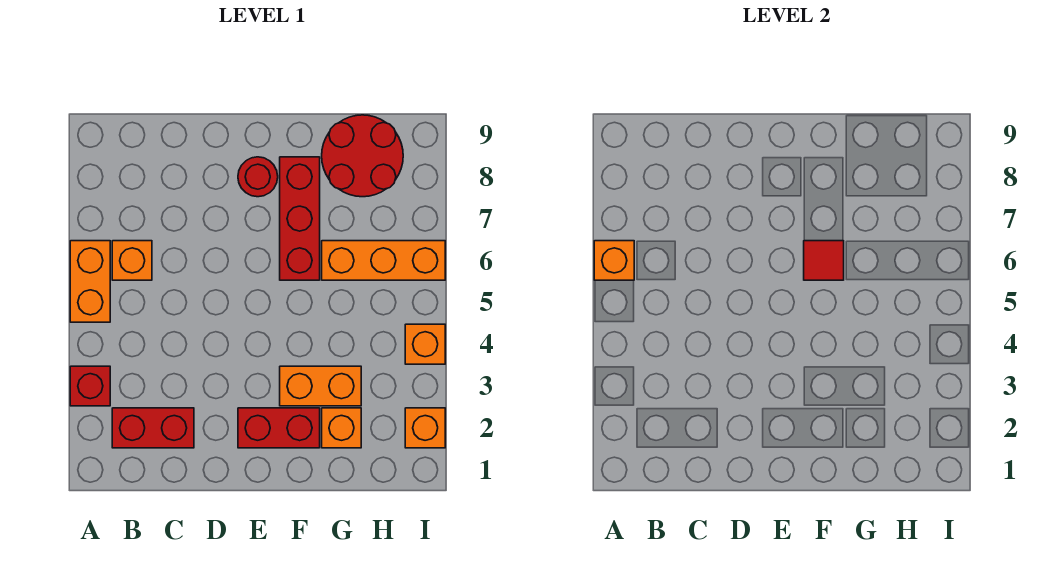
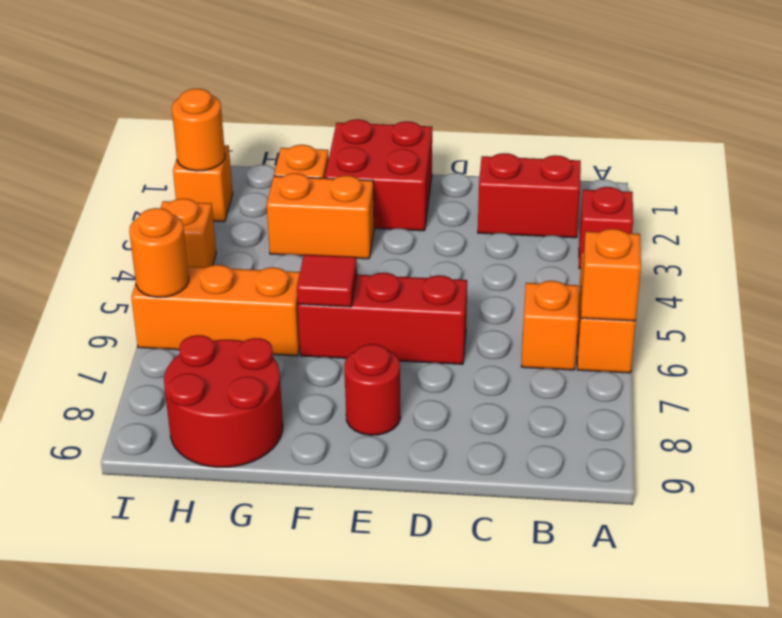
red brick E2:F2 level 1 -> red brick E1:F2 level 1
red brick F6:F8 level 1 -> red brick D6:F6 level 1
none -> orange round brick I2 level 2
none -> orange round brick I6 level 2

